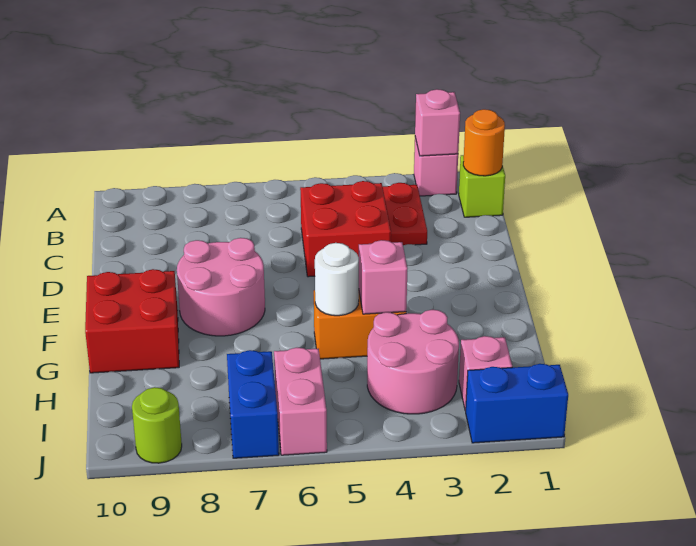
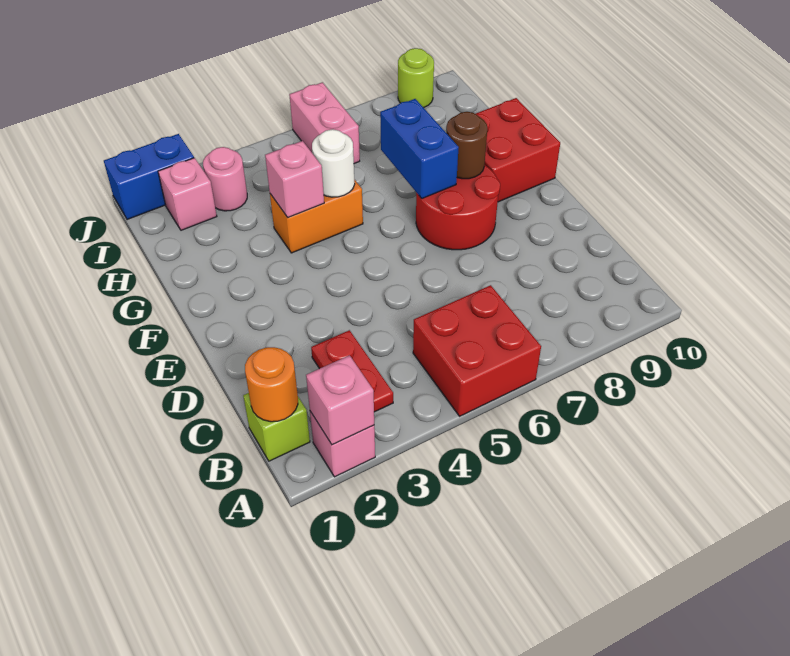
red brick C4:D5 level 1 -> red brick A5:B6 level 1
pink round brick E7:F8 level 1 -> red round brick E7:F8 level 1
none -> brown round brick F8 level 2
pink round brick H3:I4 level 1 -> pink round brick I3 level 1
blue brick I7:J7 level 1 -> blue brick F7:G7 level 2

